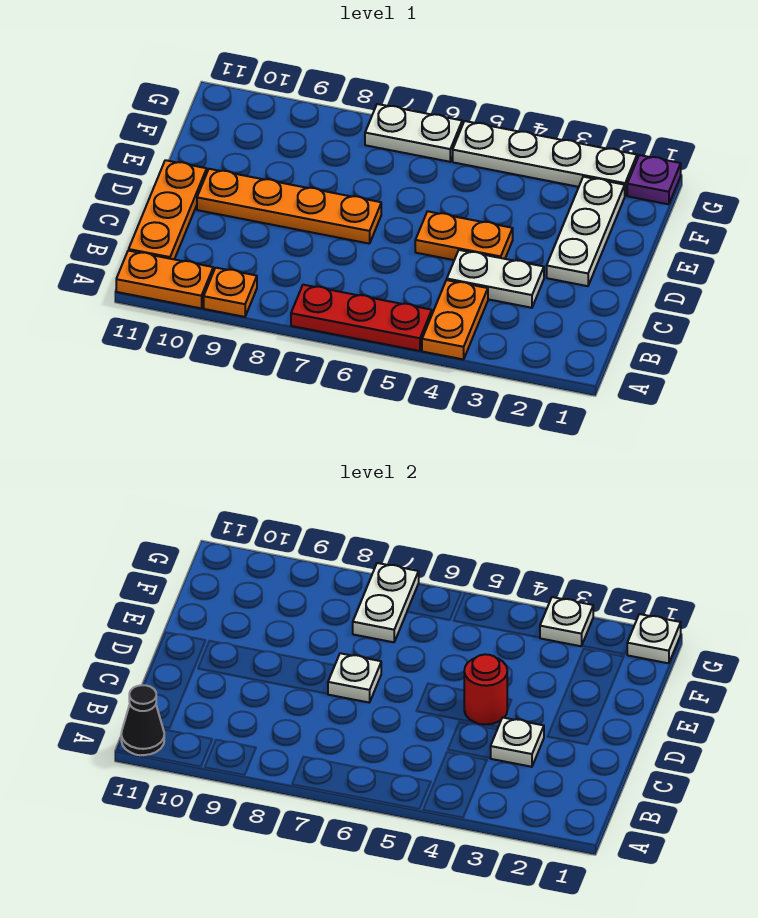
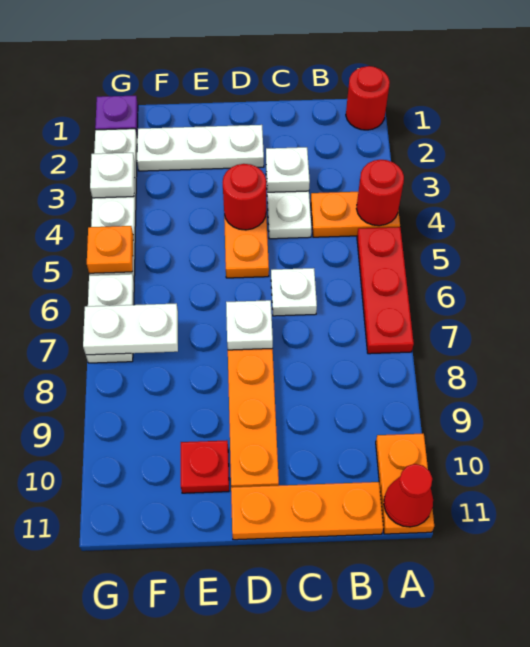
none -> red round brick A1 level 1
none -> red round brick A4 level 2
orange plate A9 level 1 -> orange plate G5 level 2
black cone A11 level 2 -> red cone A11 level 2
none -> red plate E10 level 1
white plate G1 level 2 -> white plate C6 level 1

